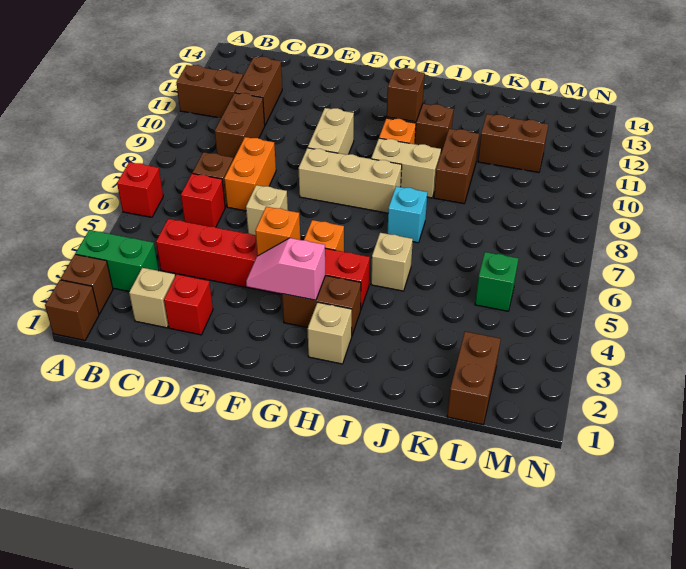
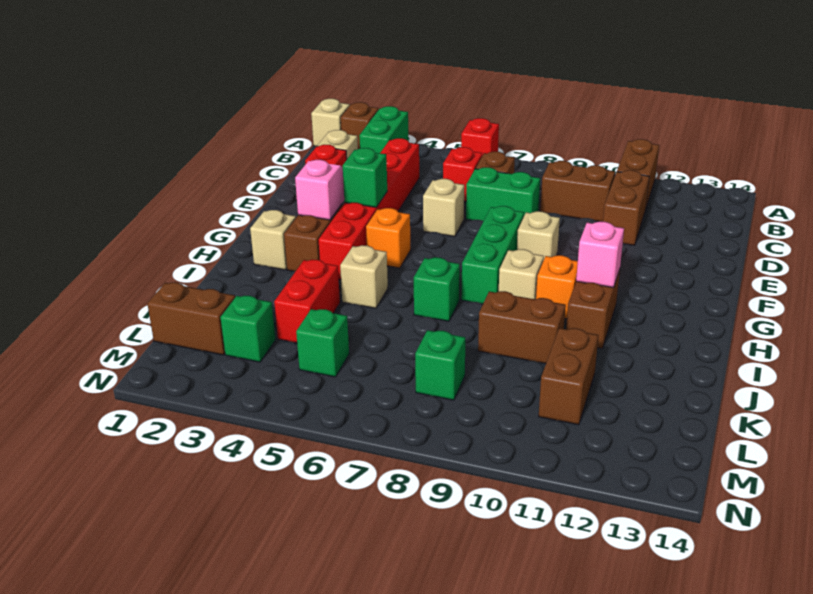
brown brick A1 level 1 -> tan brick A1 level 1
brown brick C11:C12 level 1 -> brown brick C11:D11 level 1
orange brick D7:D8 level 1 -> green brick D7:D8 level 1
orange brick F4 level 2 -> green brick F4 level 2
tan brick F8:H8 level 1 -> green brick F8:H8 level 1
tan brick F9:F10 level 1 -> tan brick F9 level 1
tan brick H9:I9 level 1 -> tan brick H9 level 1
brown brick H11 level 2 -> pink brick H11 level 2
cyan brick I7 level 1 -> green brick I7 level 1
none -> red brick J4:K4 level 1
none -> green brick L3 level 1
none -> green brick L8 level 1

